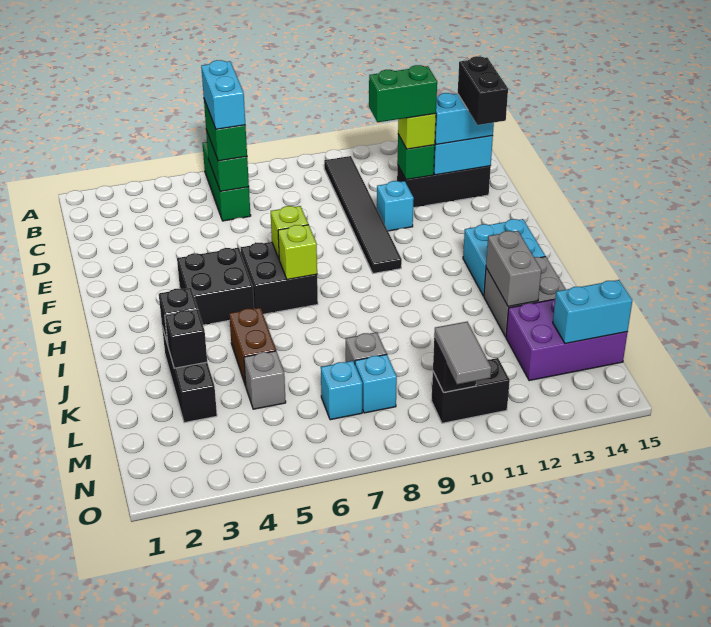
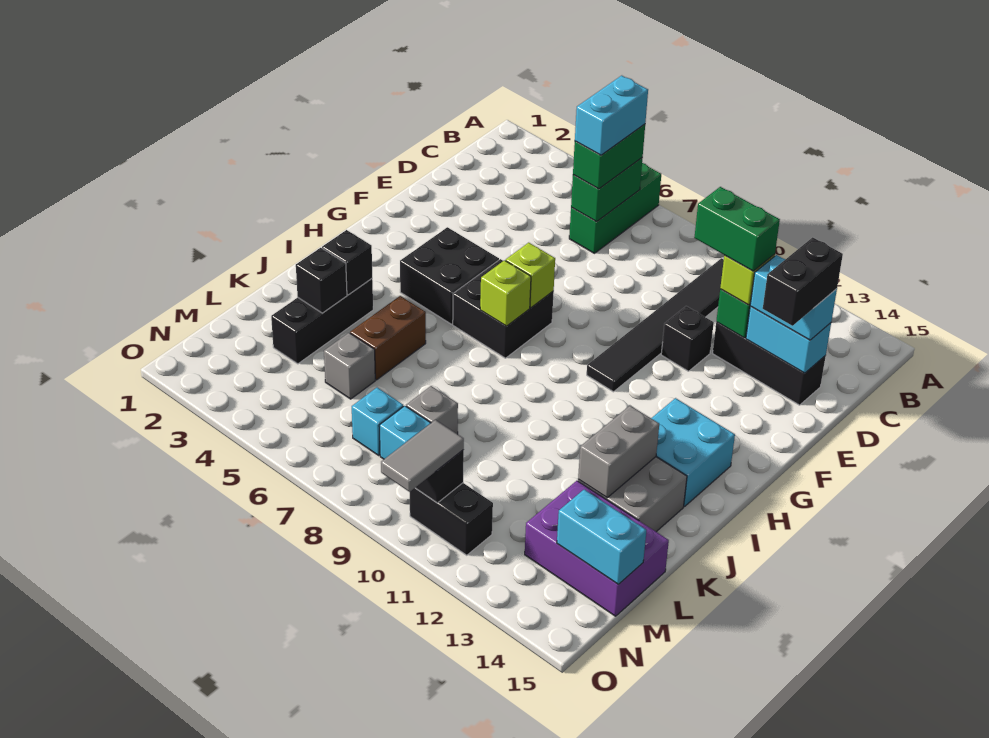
cyan brick E11 level 1 -> black brick E11 level 1

